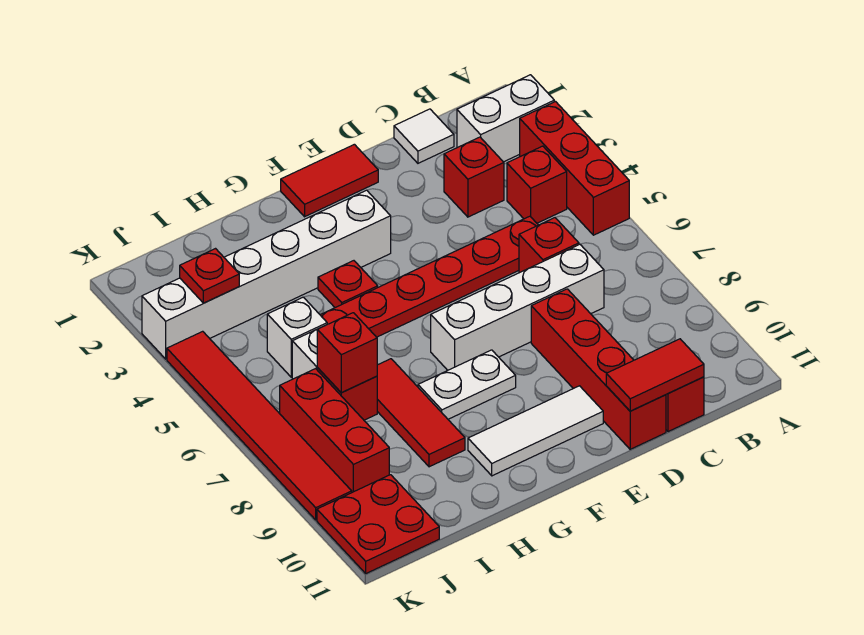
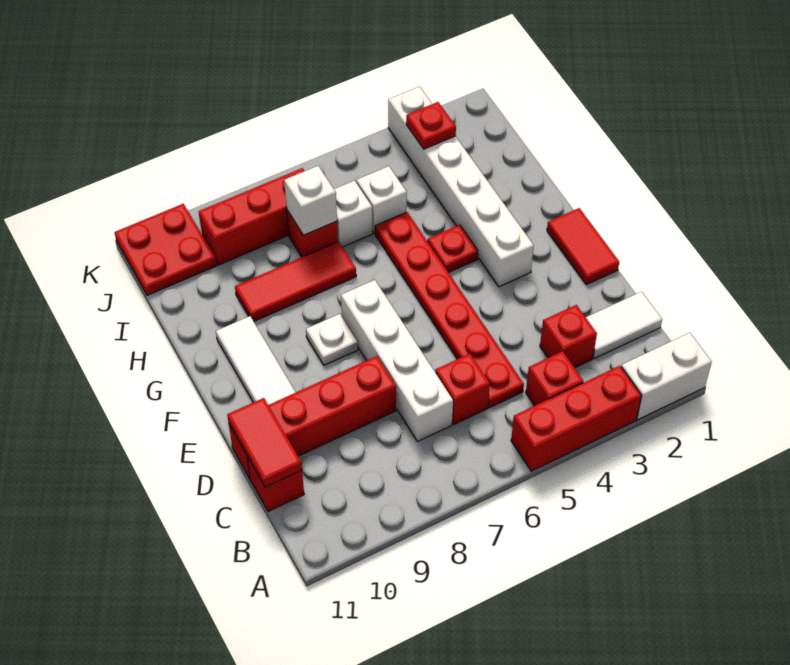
white brick A2:B2 level 1 -> white brick A1:A2 level 1
white tile C1 level 1 -> white tile C1:C2 level 1
white plate F8:G8 level 1 -> white plate F8 level 1
red brick I7 level 2 -> white brick I7 level 2
red tile K4:K9 level 1 -> none

